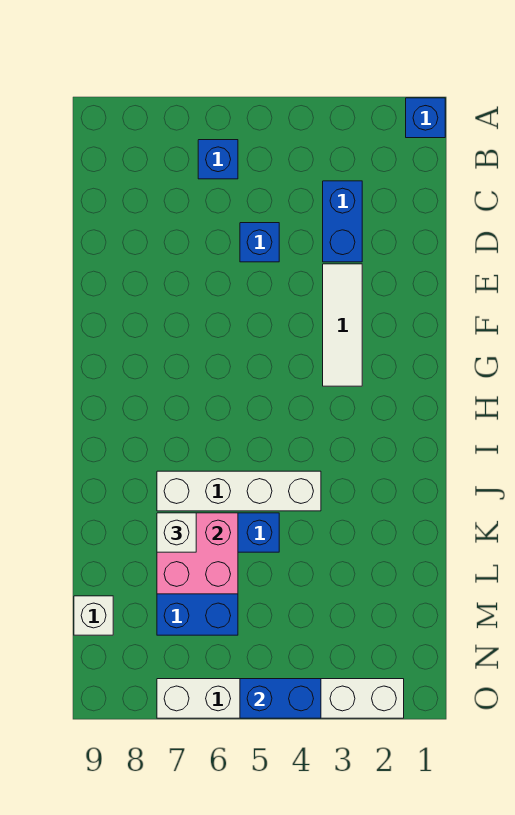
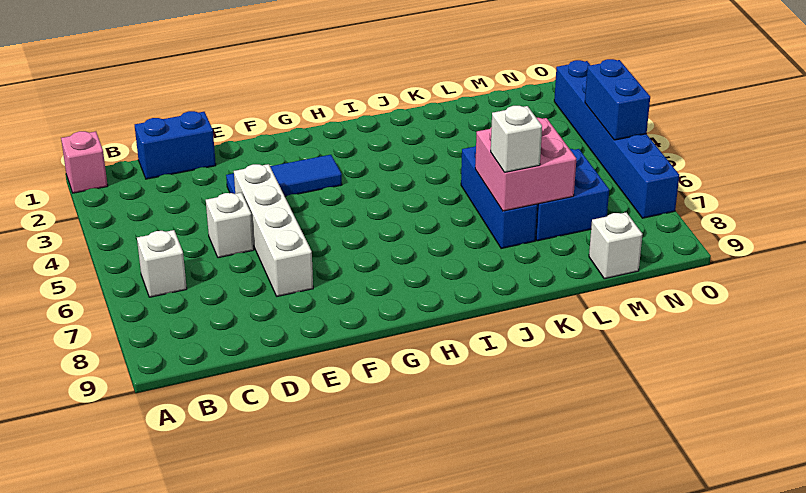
blue brick A1 level 1 -> pink brick A1 level 1
blue brick B6 level 1 -> white brick B6 level 1
blue brick C3:D3 level 1 -> blue brick C1:D1 level 1
blue brick D5 level 1 -> white brick D5 level 1
white tile E3:G3 level 1 -> blue tile E3:G3 level 1
white brick J4:J7 level 1 -> white brick E4:E7 level 1
white brick O2:O7 level 1 -> blue brick O2:O7 level 1

